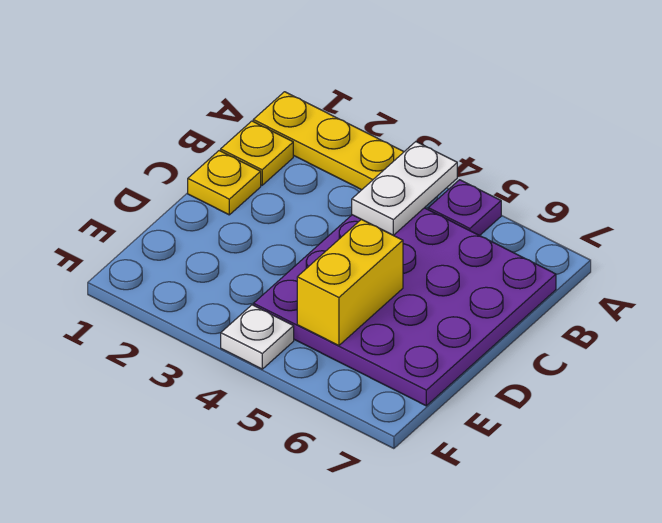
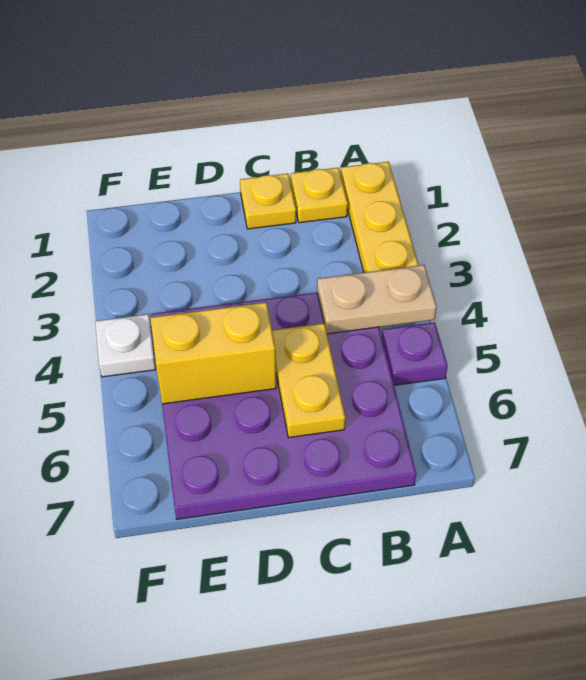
white plate A4:B4 level 2 -> tan plate A4:B4 level 2
none -> yellow plate C5:C6 level 2

